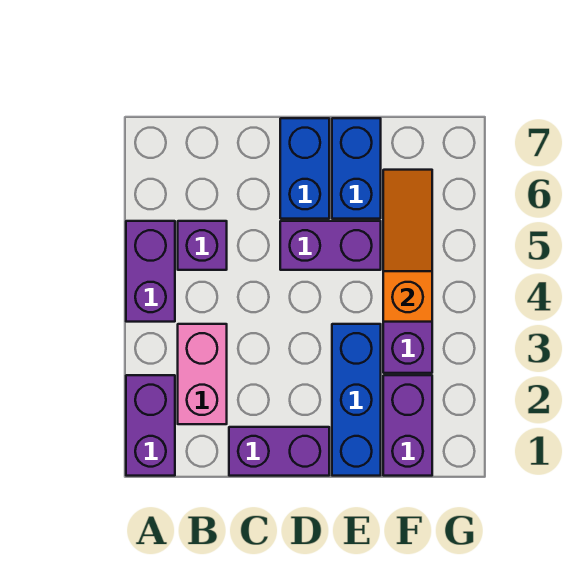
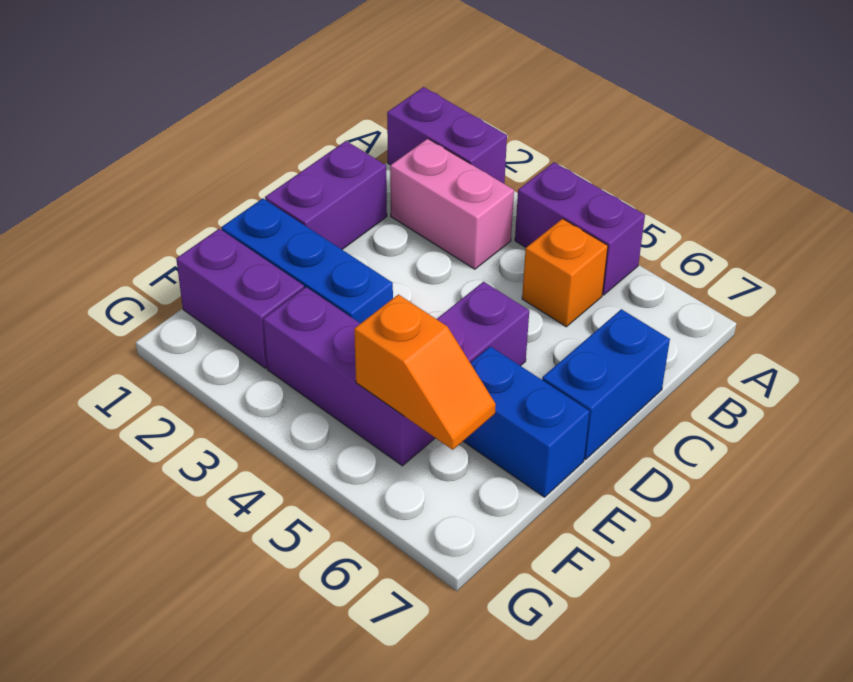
purple brick B5 level 1 -> orange brick B5 level 1
blue brick D6:D7 level 1 -> blue brick C7:D7 level 1
orange slope F4:F6 level 2 top 4 -> orange slope F5:F6 level 2 top 5

